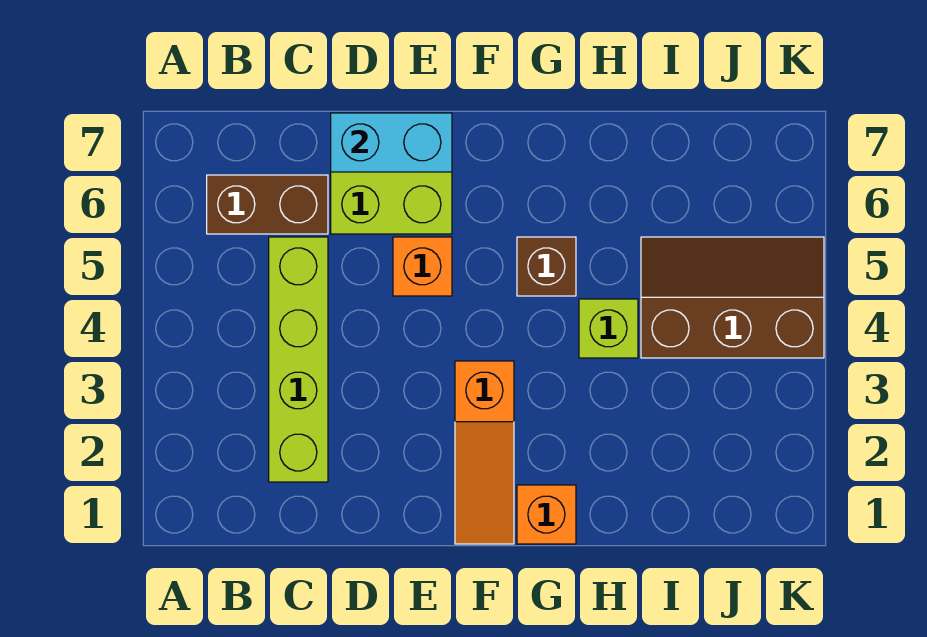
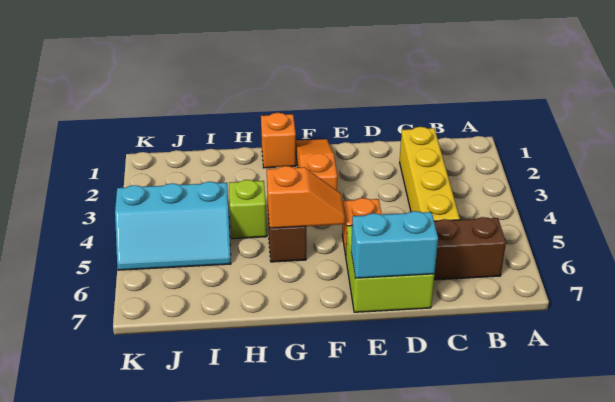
lime brick C2:C5 level 1 -> yellow brick C2:C5 level 1
none -> orange slope F5:G5 level 2 top G
brown slope I4:K5 level 1 top 4 -> cyan slope I4:K5 level 1 top 4

